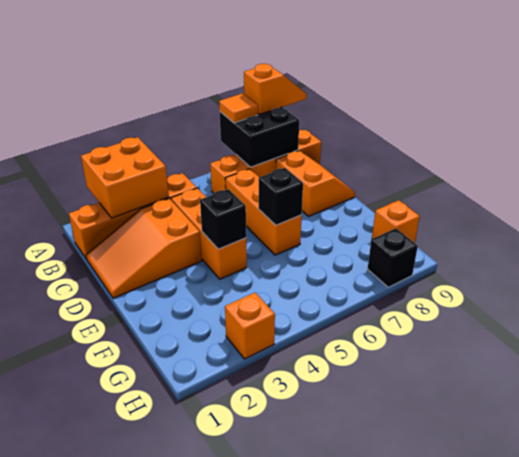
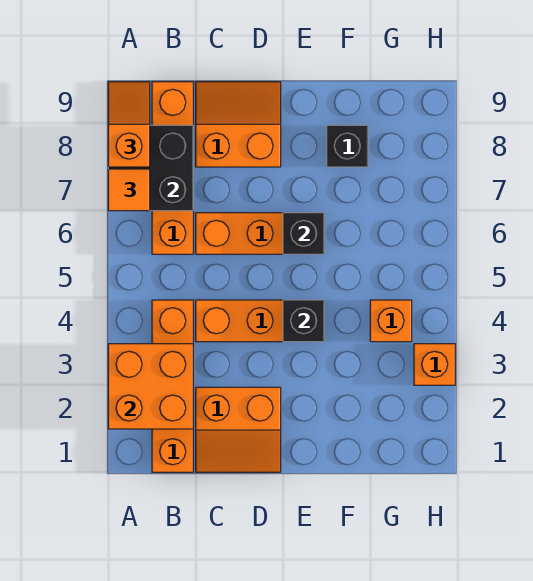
orange slope C1:D3 level 1 top 3 -> orange slope C1:D2 level 1 top 2
orange brick G9 level 1 -> orange brick G4 level 1
black brick H8 level 1 -> black brick F8 level 1

